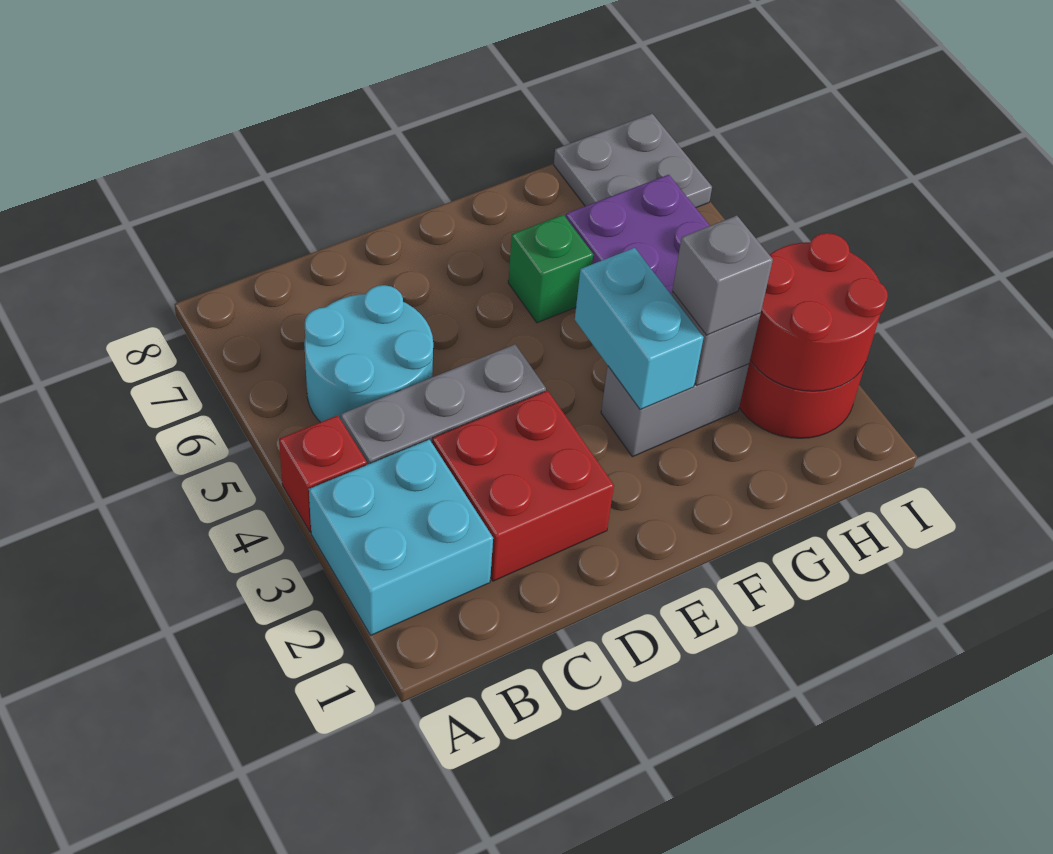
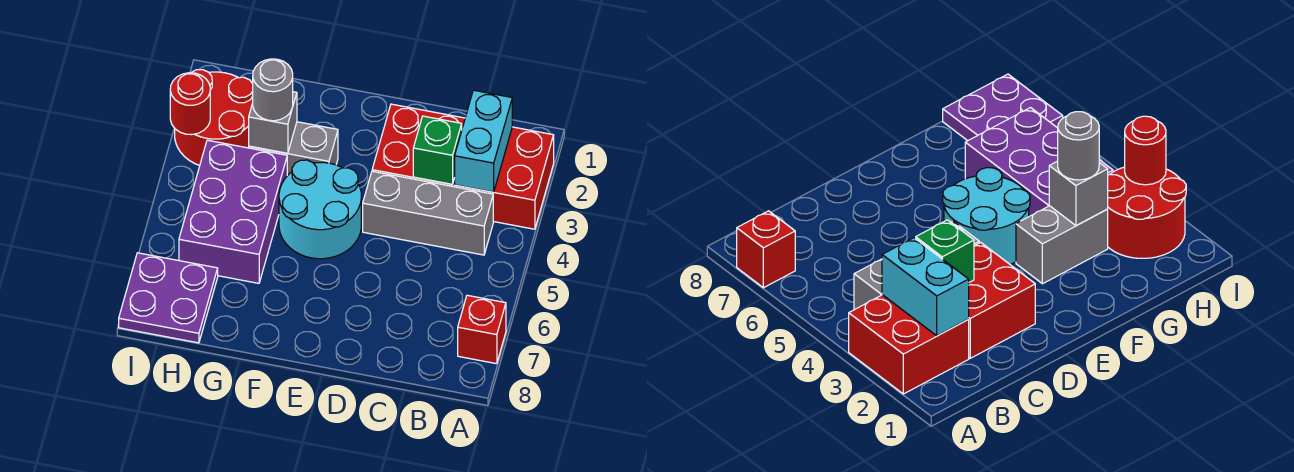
cyan brick A2:B3 level 1 -> red brick A2:B3 level 1
red brick A4 level 1 -> red brick A7 level 1
cyan round brick B5:C6 level 1 -> cyan round brick E4:F5 level 1
cyan brick F3:F4 level 2 -> cyan brick B2:B3 level 2
green brick F6 level 1 -> green brick C3 level 2
grey brick G3 level 3 -> grey round brick G3 level 3
red round brick H2:I3 level 2 -> red round brick I3 level 2
grey plate H7:I8 level 1 -> purple plate H7:I8 level 1

